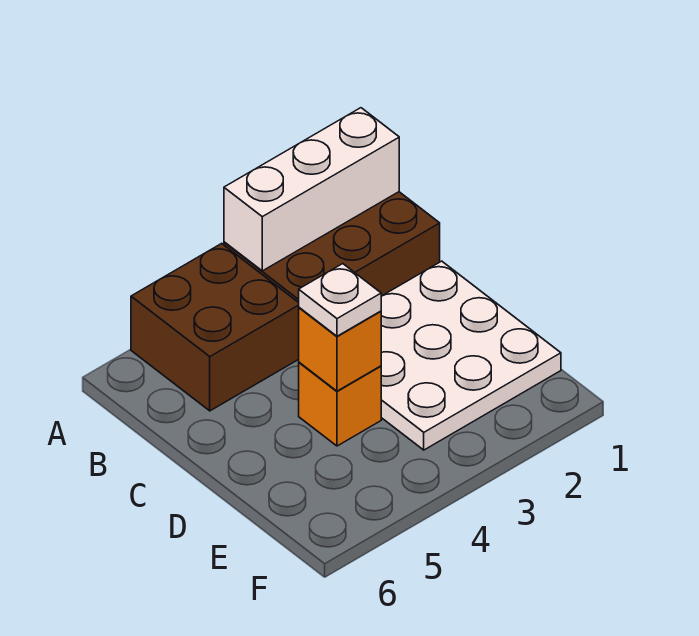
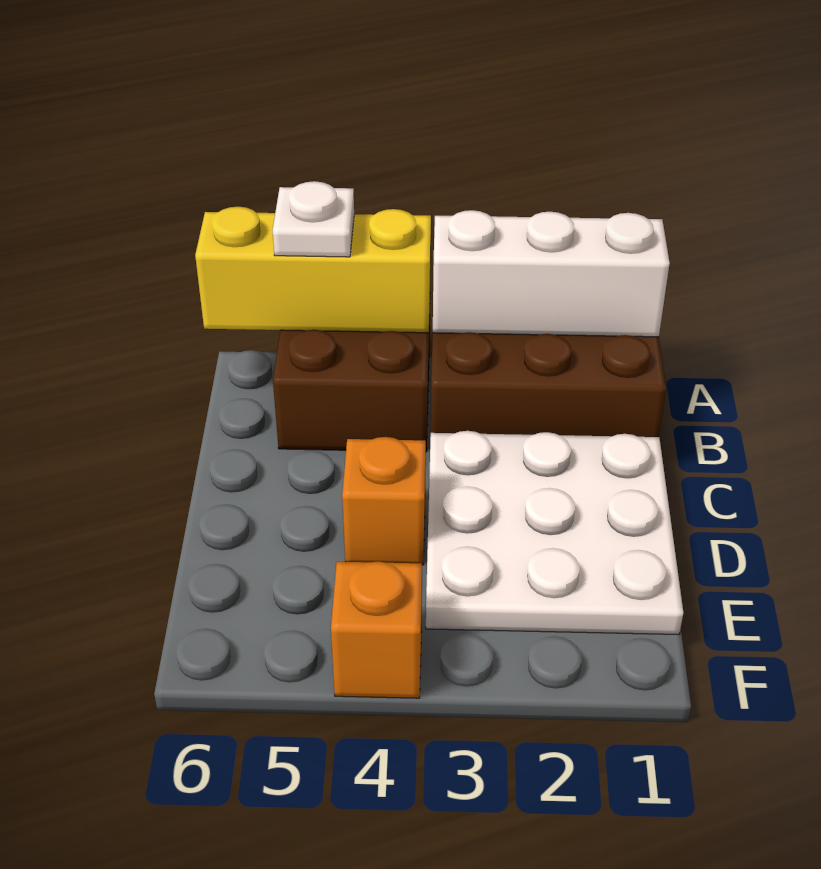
none -> yellow brick A4:A6 level 2
orange brick D4 level 2 -> orange brick F4 level 1
white plate D4 level 3 -> white plate A5 level 3

